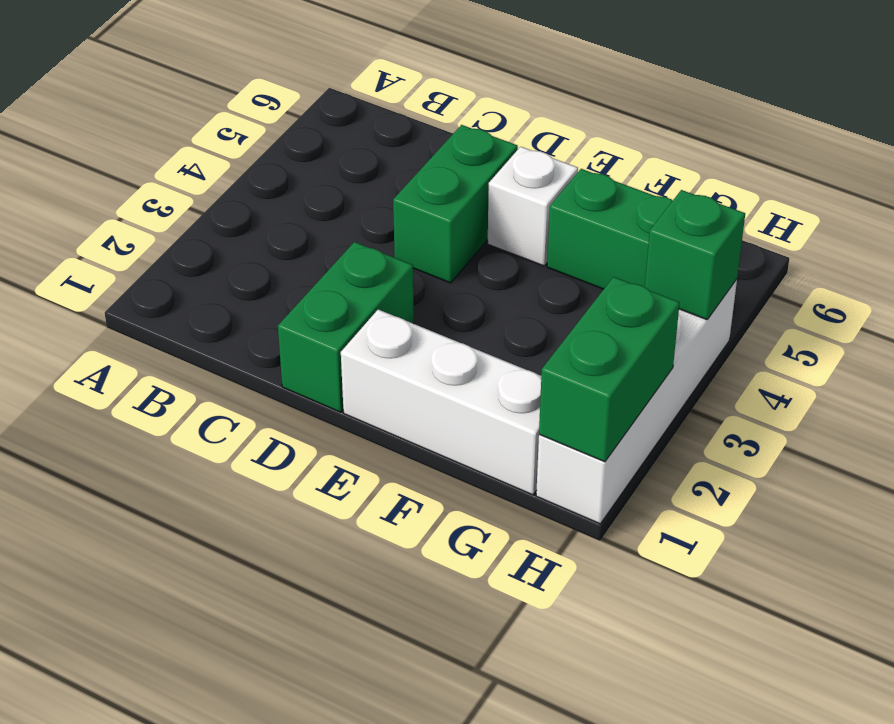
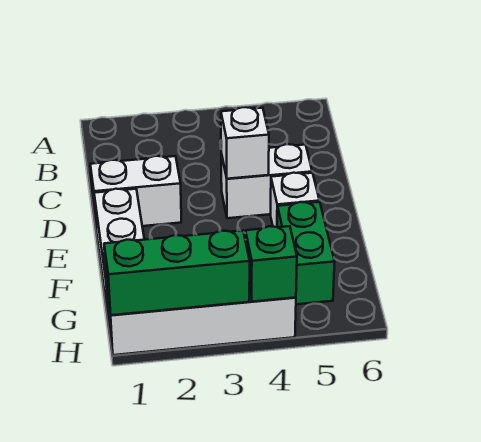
green brick D1:D2 level 1 -> white brick D1:D2 level 1
green brick D4:D5 level 1 -> white brick D4:D5 level 1
none -> white brick D4 level 2
green brick H1:H2 level 2 -> green brick H1:H3 level 2

